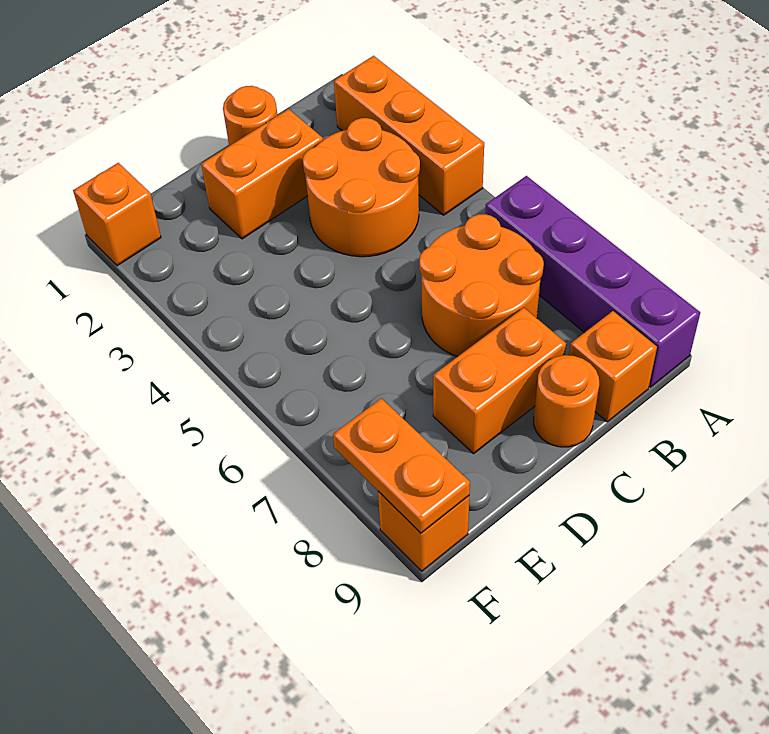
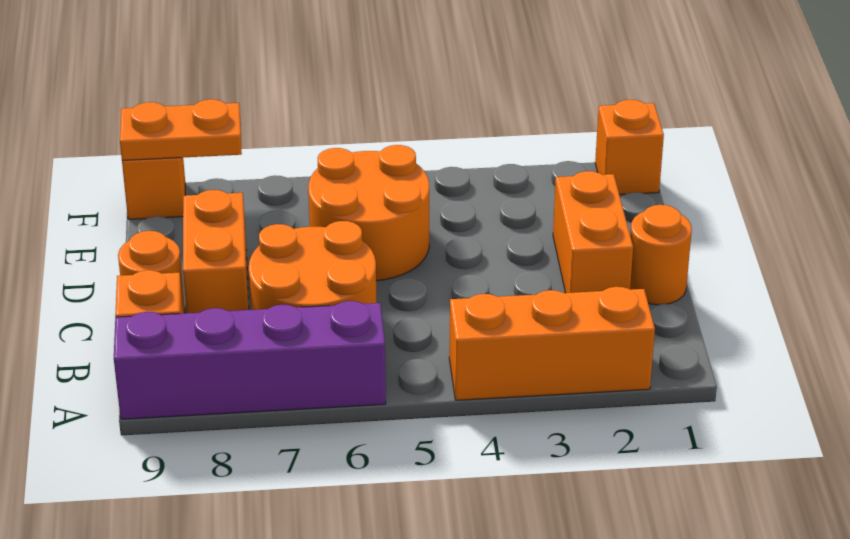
orange round brick B3:C4 level 1 -> orange round brick D5:E6 level 1

